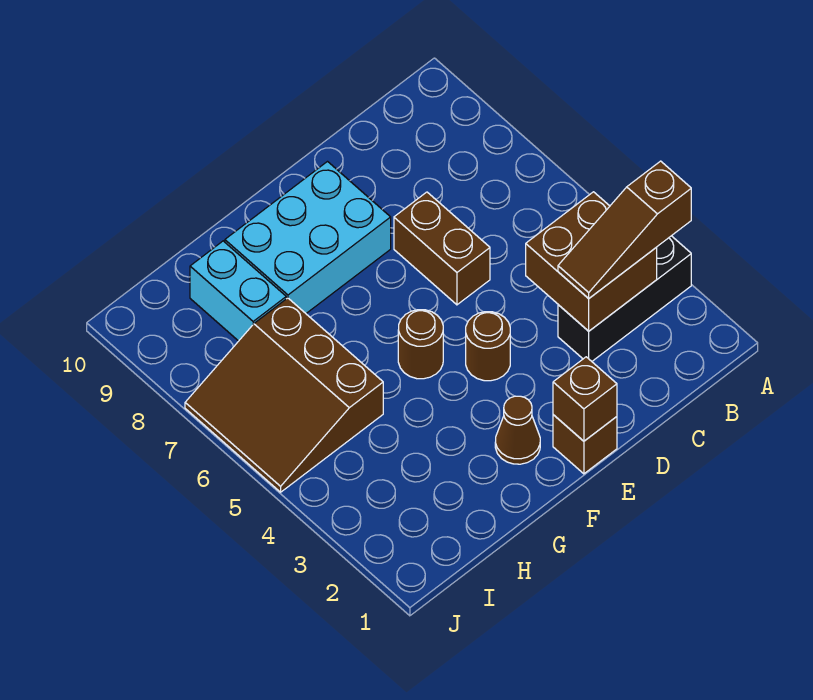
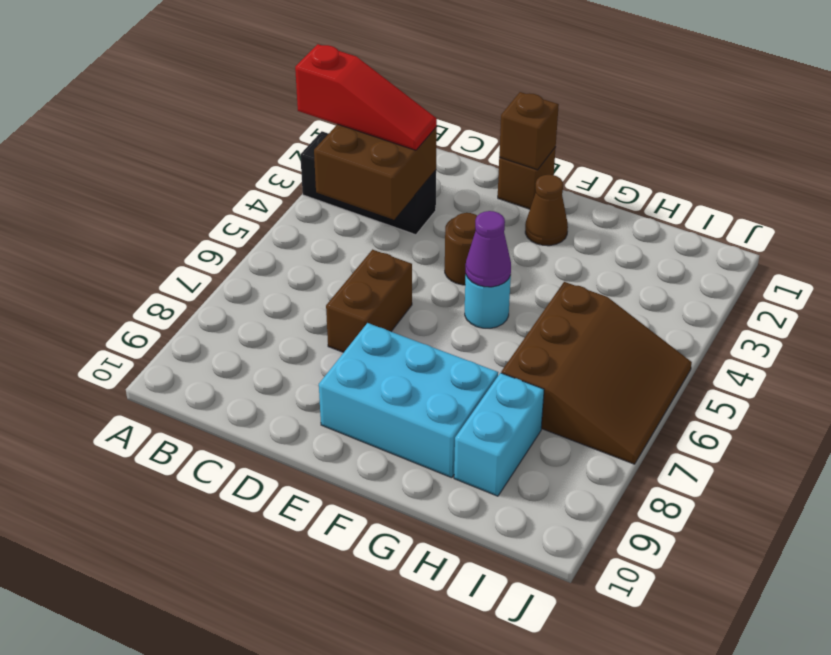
brown slope A3:C3 level 3 top A -> red slope A3:C3 level 3 top A
brown round brick F5 level 1 -> cyan round brick F5 level 1
none -> purple cone F5 level 2

